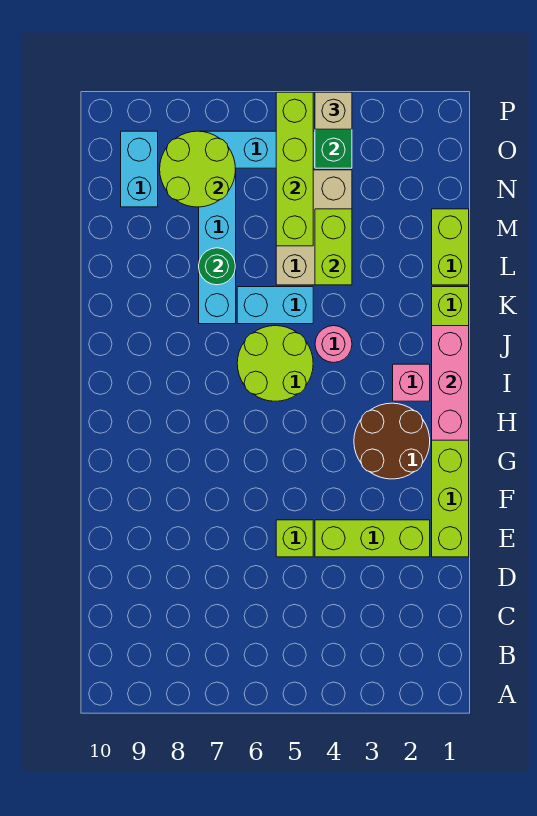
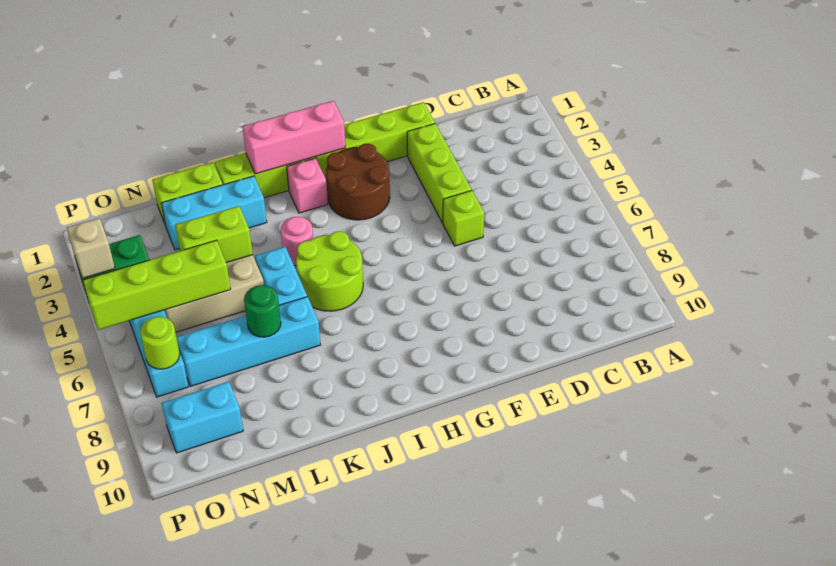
none -> cyan brick K2:M2 level 1
lime round brick N7:O8 level 2 -> lime round brick O7 level 2

